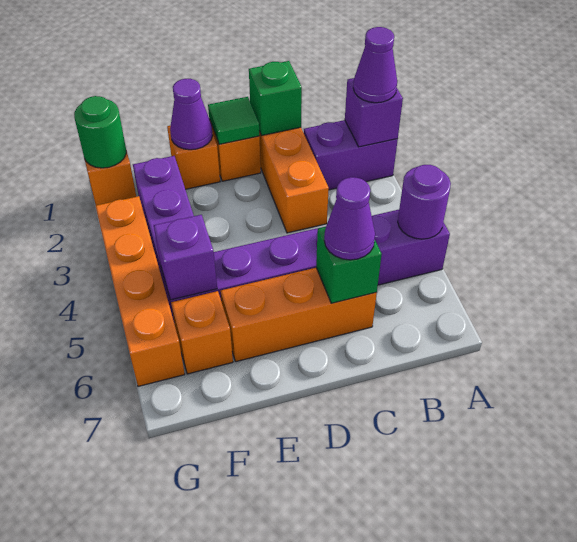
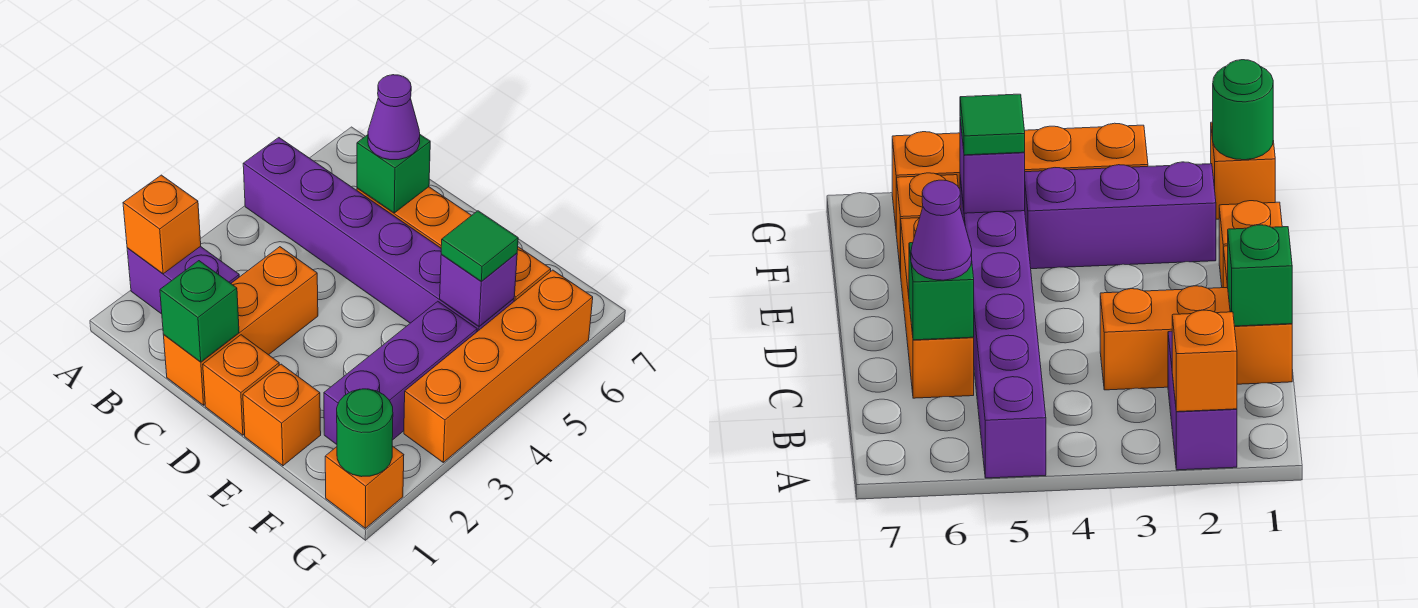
purple brick A2 level 2 -> orange brick A2 level 2
purple cone A2 level 3 -> none
purple round brick A5 level 2 -> none
green tile D1 level 2 -> green tile F5 level 3
purple cone E1 level 2 -> none

